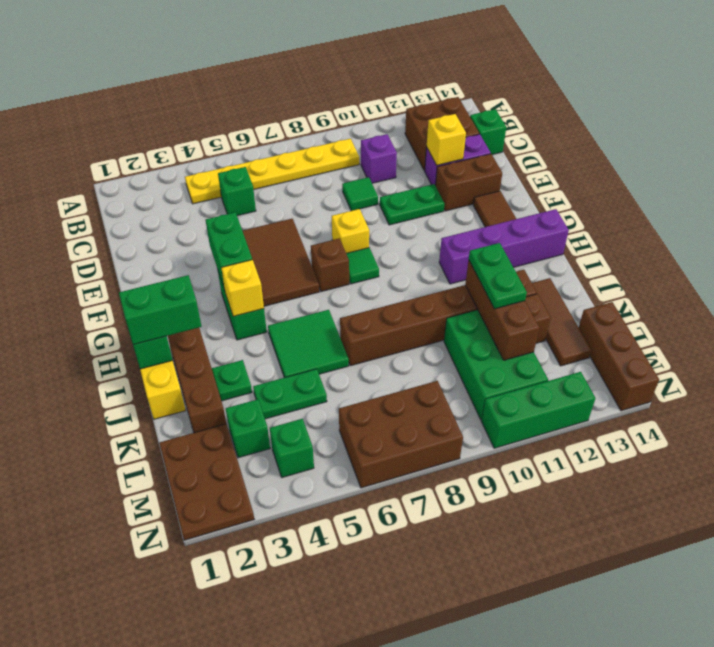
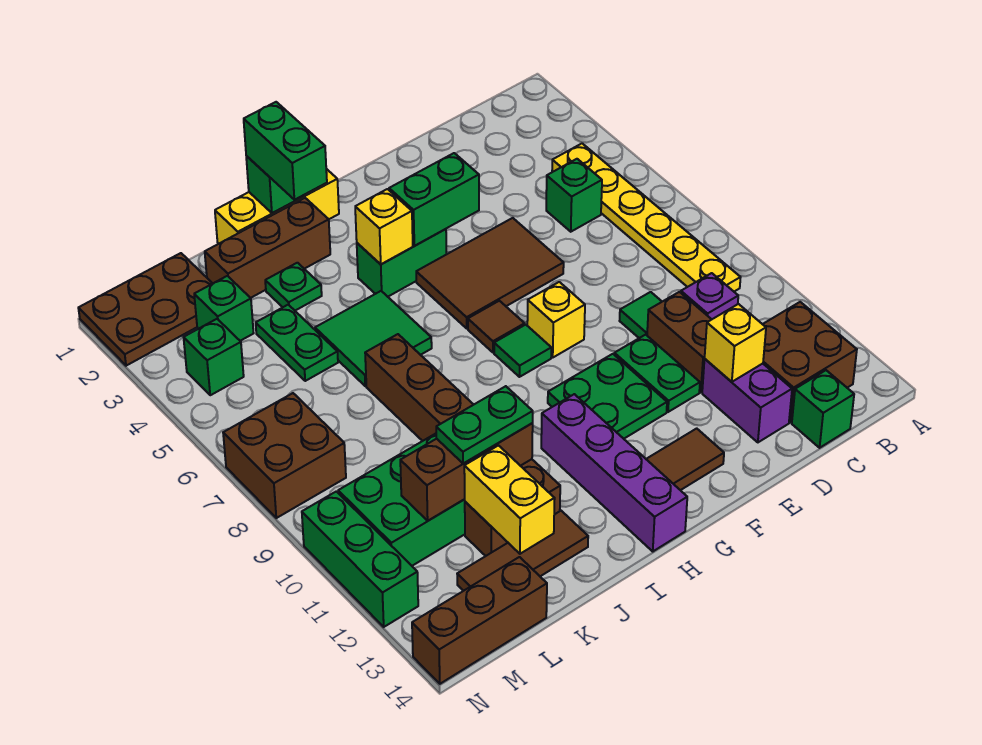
brown brick E12:E13 level 1 -> brown brick D10:D11 level 1
none -> green plate F10:G11 level 1
brown brick G7 level 1 -> brown tile G7 level 1
none -> yellow brick K12:K13 level 2
brown brick M6:N8 level 1 -> brown brick M7:N8 level 1

